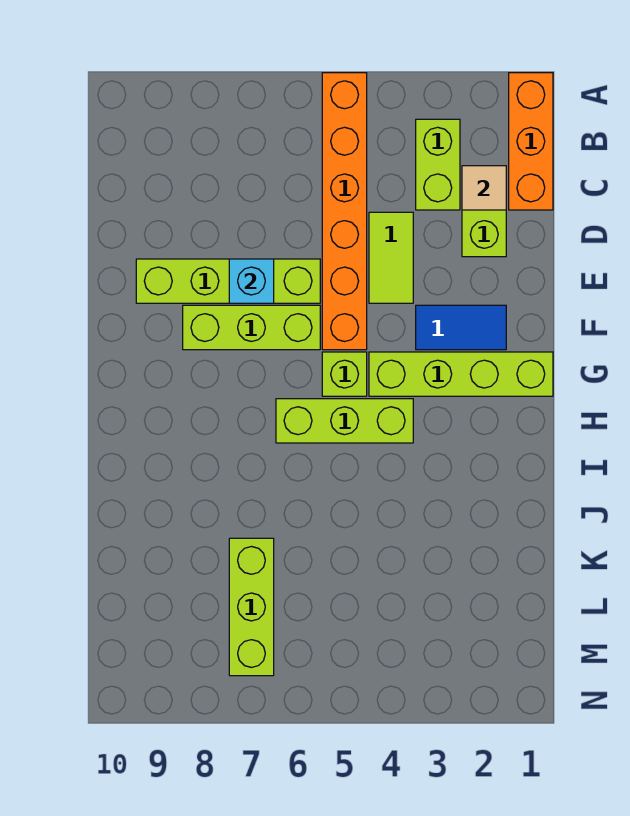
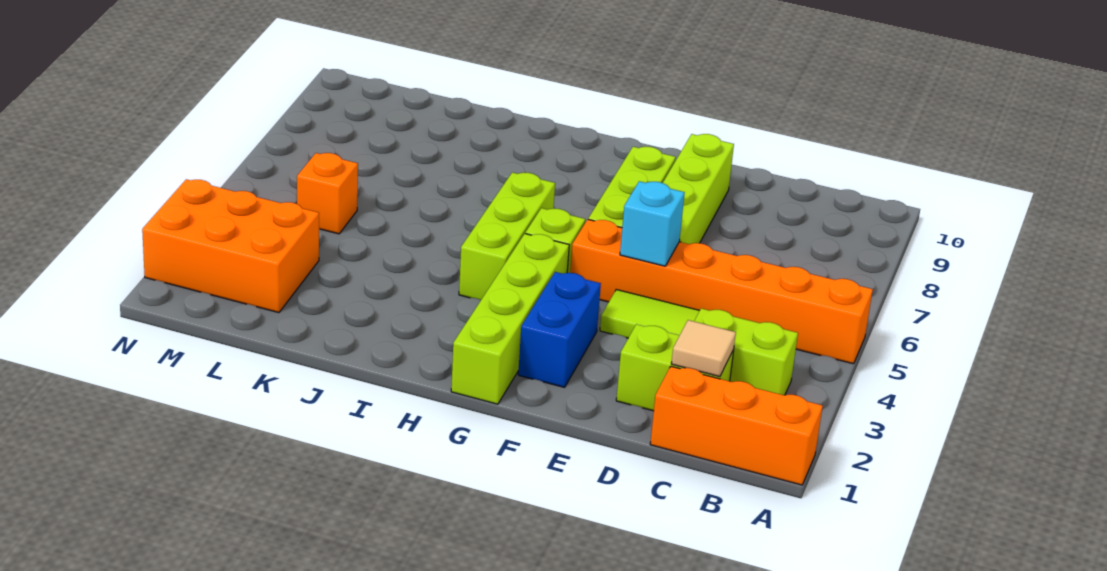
cyan brick E7 level 2 -> cyan brick E5 level 2
blue tile F2:F3 level 1 -> blue brick F2:F3 level 1
lime brick K7:M7 level 1 -> none
none -> orange brick L2:N3 level 1
none -> orange brick L5 level 1

